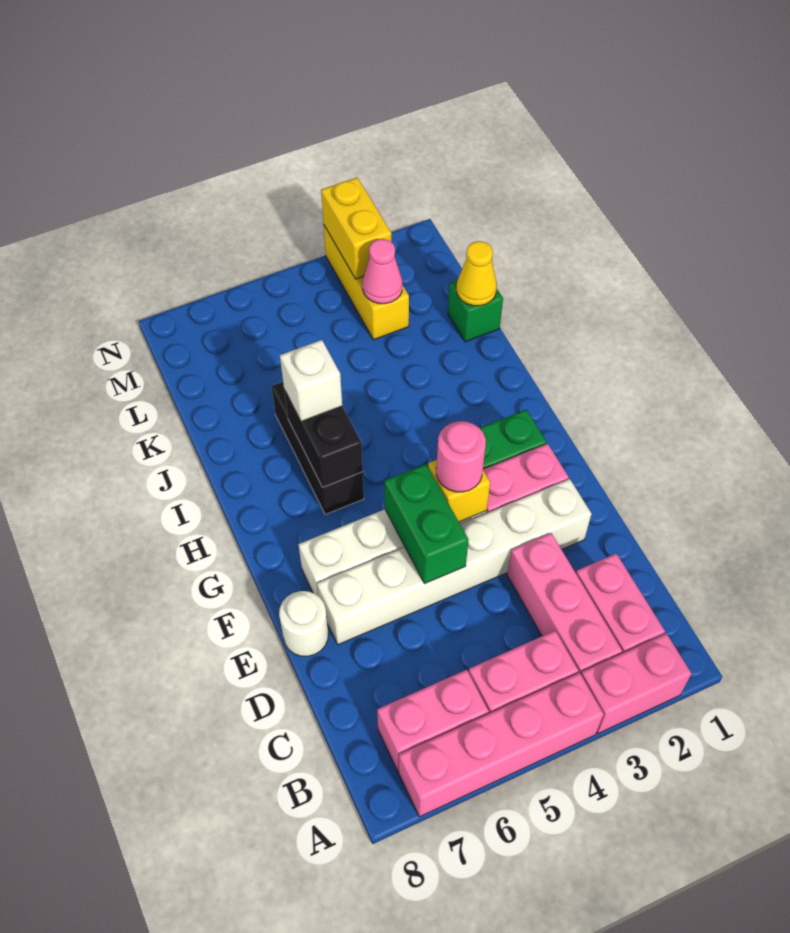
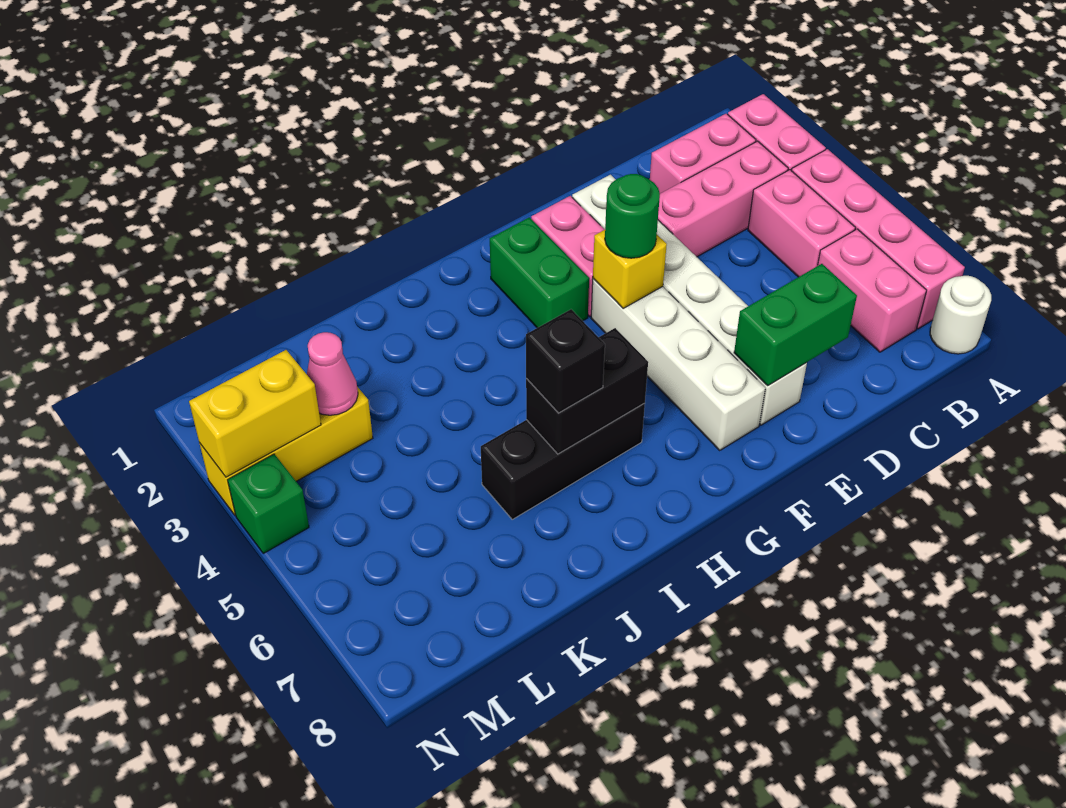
green brick E5:F5 level 2 -> green brick D7:E7 level 2
white round brick E8 level 1 -> white round brick A8 level 1
pink round brick F4 level 3 -> green round brick F4 level 3
white brick I6 level 3 -> black brick I6 level 3
green brick K1 level 1 -> green brick N4 level 1
yellow cone K1 level 2 -> none

